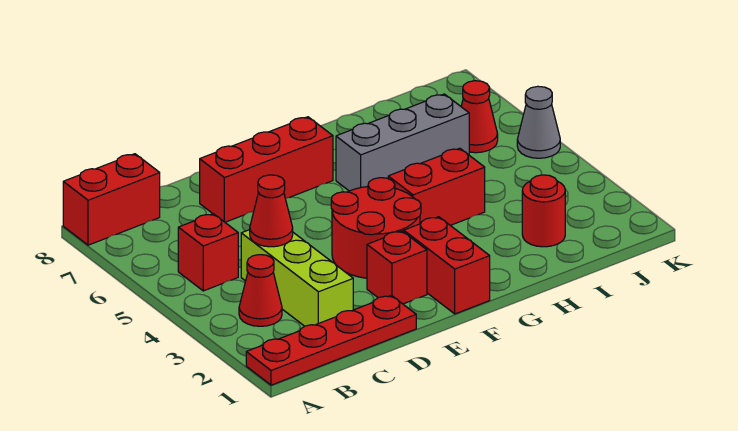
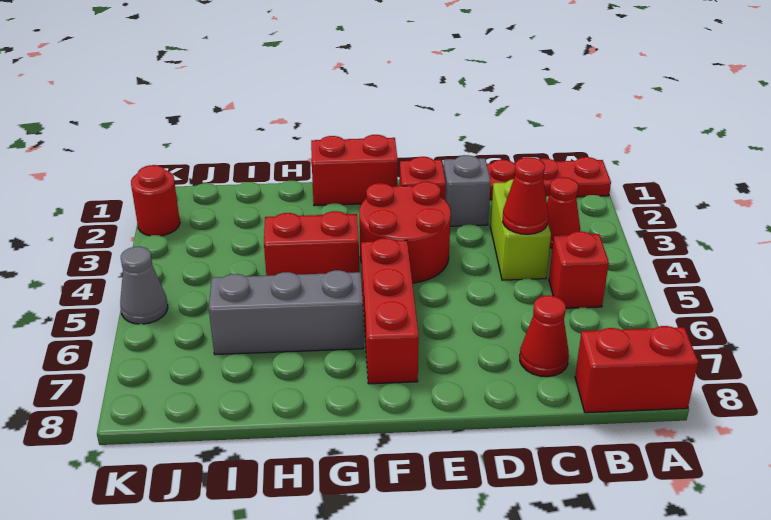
lime brick C2:C4 level 1 -> lime brick C3:C4 level 1
none -> grey brick D2 level 1
red brick D7:F7 level 1 -> red brick F5:F7 level 1
red brick F1:F2 level 1 -> red brick F1:G1 level 1
red round brick I2 level 1 -> red round brick K2 level 1
red cone J6 level 1 -> red cone C7 level 1

